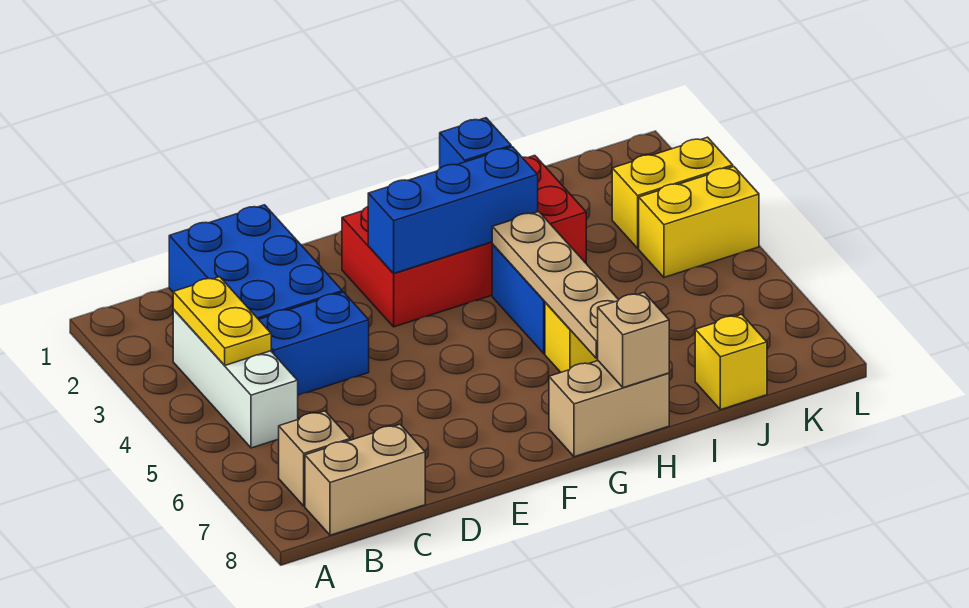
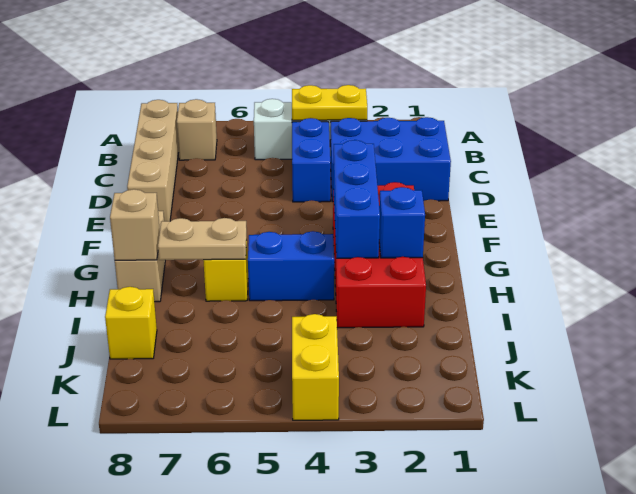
tan brick B8:C8 level 1 -> tan brick B8:E8 level 1
tan plate H4:H7 level 2 -> tan plate H6:H7 level 2
yellow brick K3:L3 level 1 -> none

